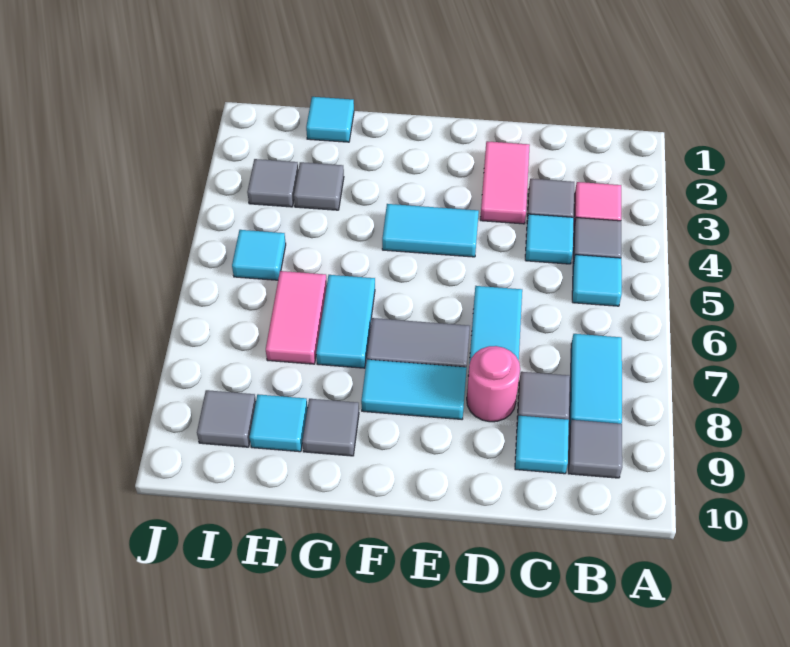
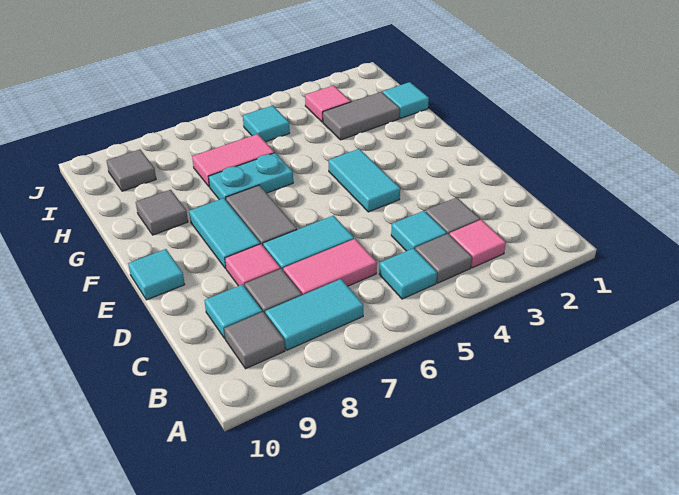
pink tile D2:D3 level 1 -> pink tile C6:C7 level 1
pink round brick D8 level 1 -> pink tile D8 level 1
cyan tile G6:G7 level 1 -> cyan plate G6:G7 level 1
grey tile H3 level 1 -> grey tile H2:H3 level 1
cyan tile H9 level 1 -> cyan tile E10 level 1
grey tile I3 level 1 -> pink tile I3 level 1

